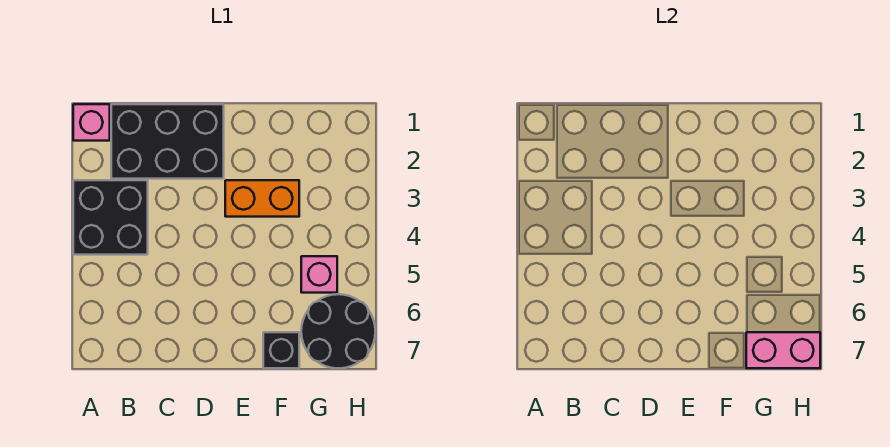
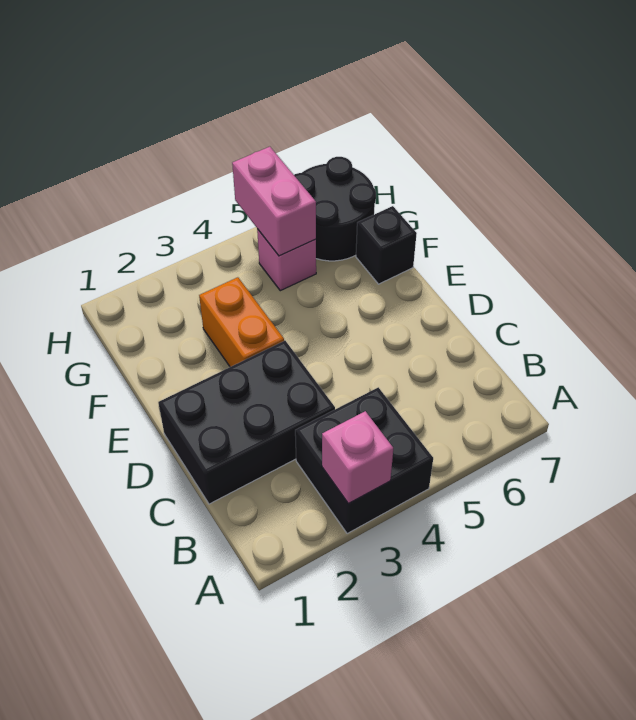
pink brick A1 level 1 -> pink brick A3 level 2
black brick B1:D2 level 1 -> black brick C1:D3 level 1
pink brick G7:H7 level 2 -> pink brick G5:H5 level 2

